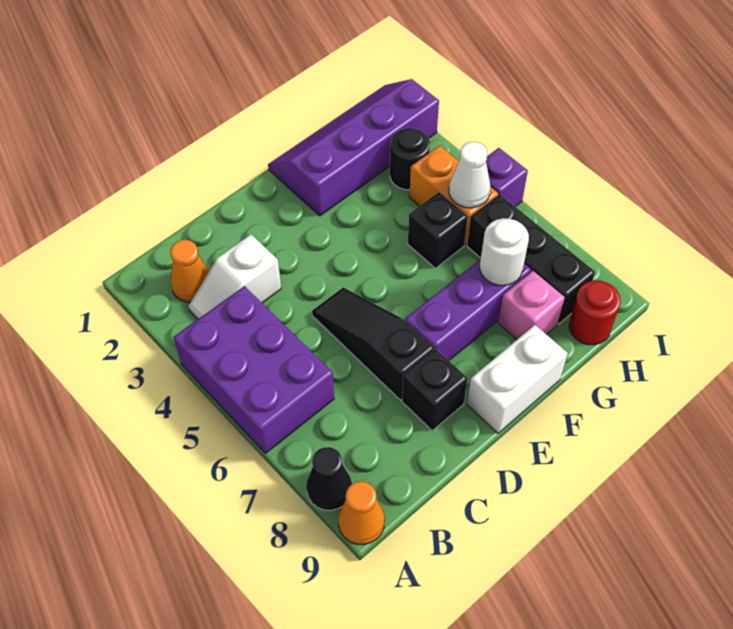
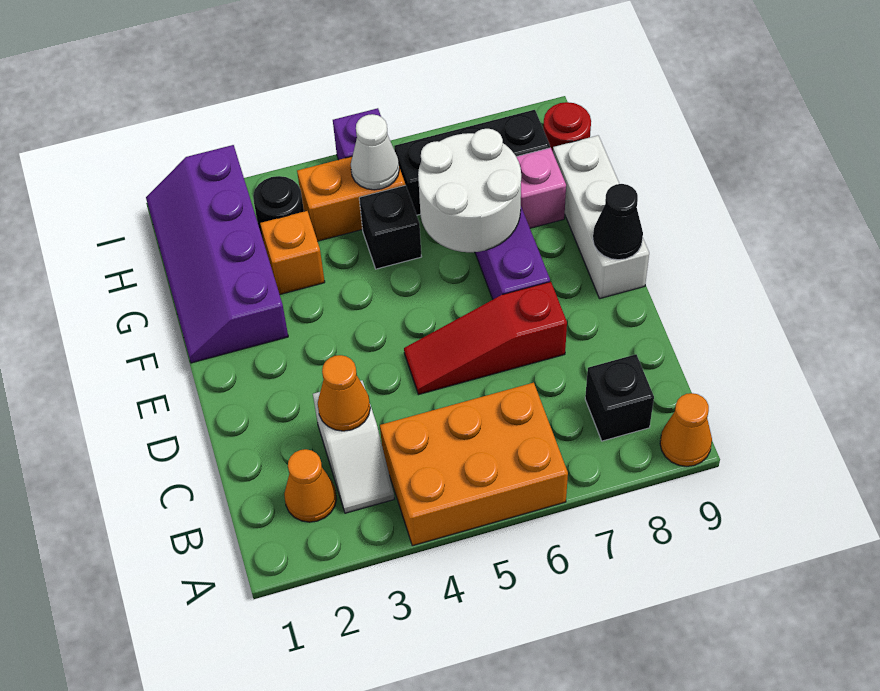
purple brick A4:B6 level 1 -> orange brick A4:B6 level 1
black cone A8 level 1 -> black cone E9 level 2
none -> orange cone C3 level 2
black slope D5:D7 level 1 top 7 -> red slope D5:D7 level 1 top 7
black brick D8 level 1 -> black brick B8 level 1
white brick E9:F9 level 1 -> white brick E9:G9 level 1
none -> orange brick G3 level 1
white round brick G7 level 2 -> white round brick F6:G7 level 2

